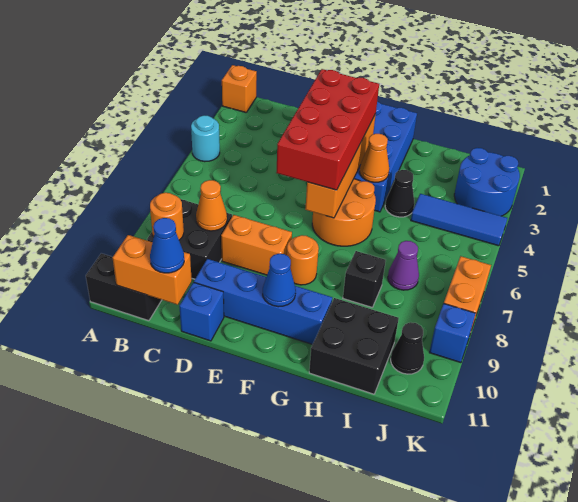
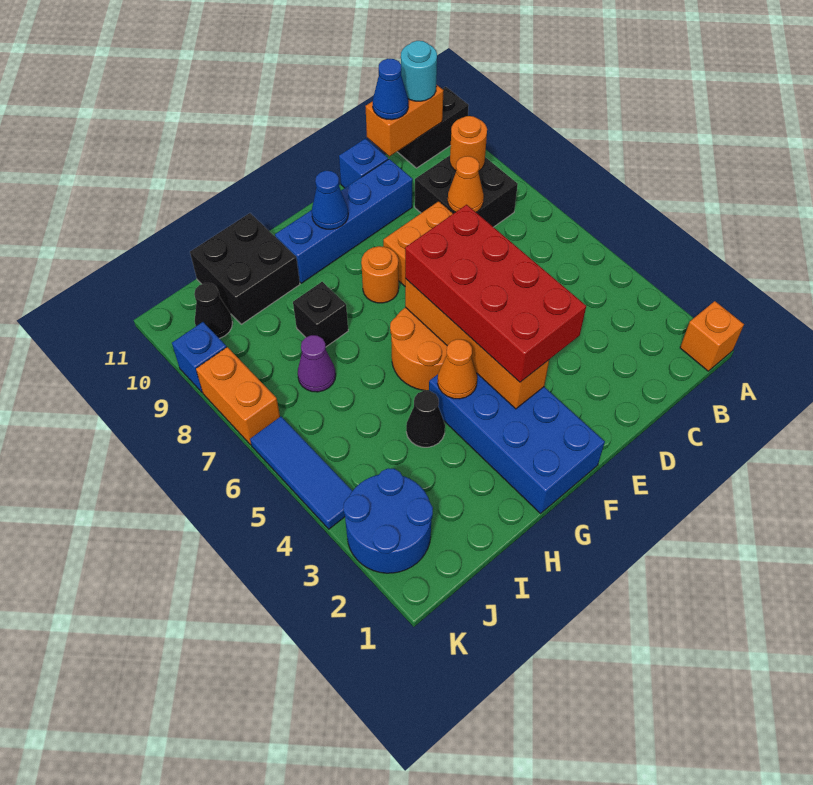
cyan round brick A4 level 1 -> cyan round brick B11 level 3
blue tile I4:K4 level 1 -> blue tile K4:K6 level 1

